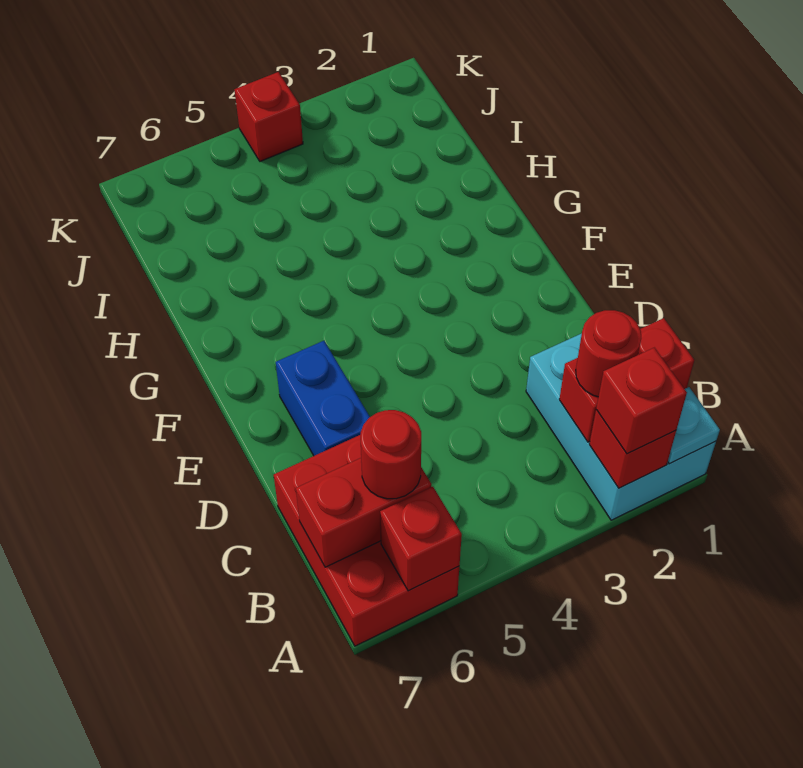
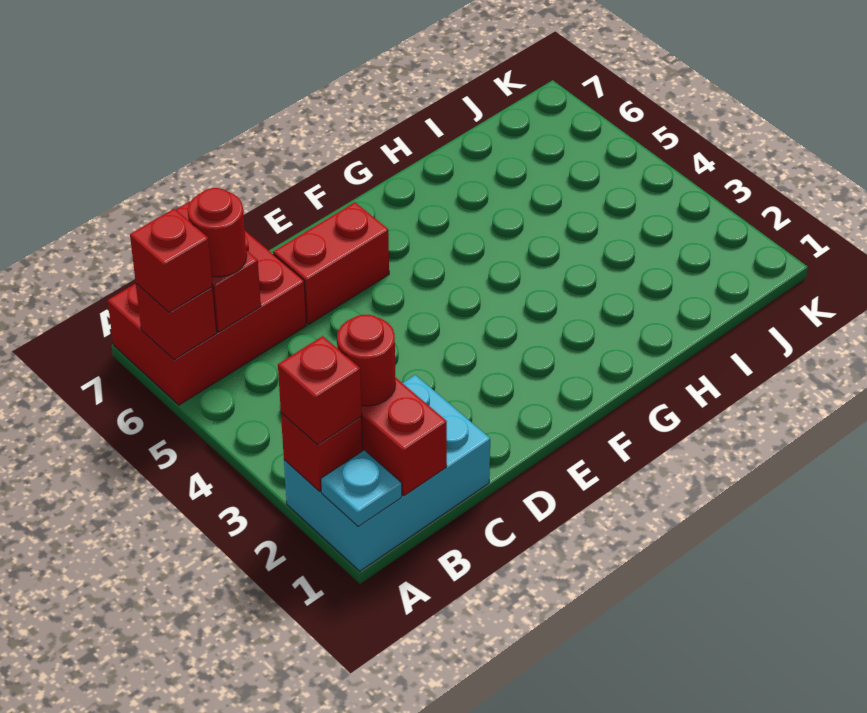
blue brick D6:E6 level 1 -> red brick D6:E6 level 1
red brick K4 level 1 -> red brick A6 level 3

